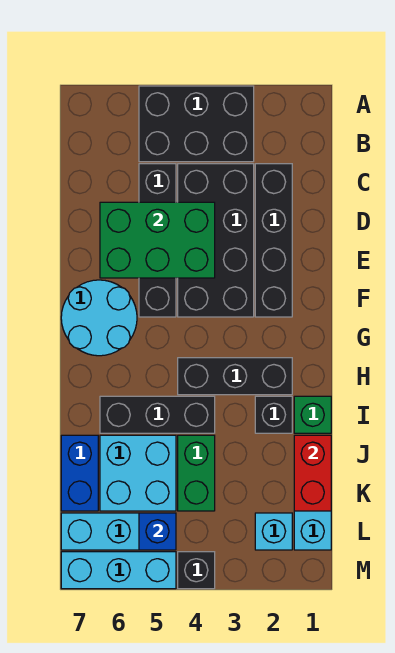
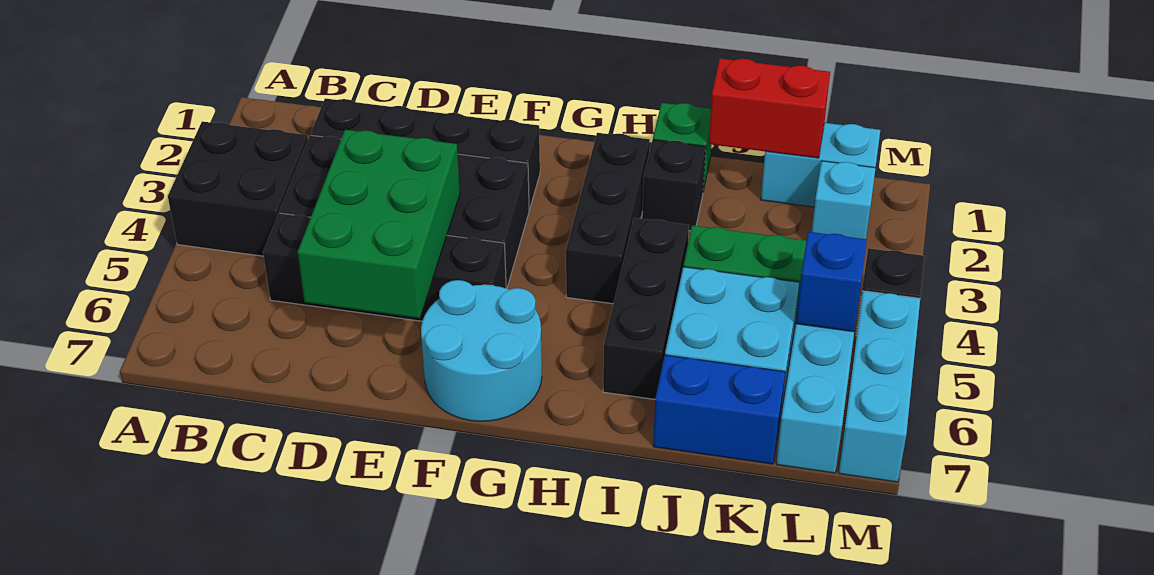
black brick A3:B5 level 1 -> black brick A3:B4 level 1

